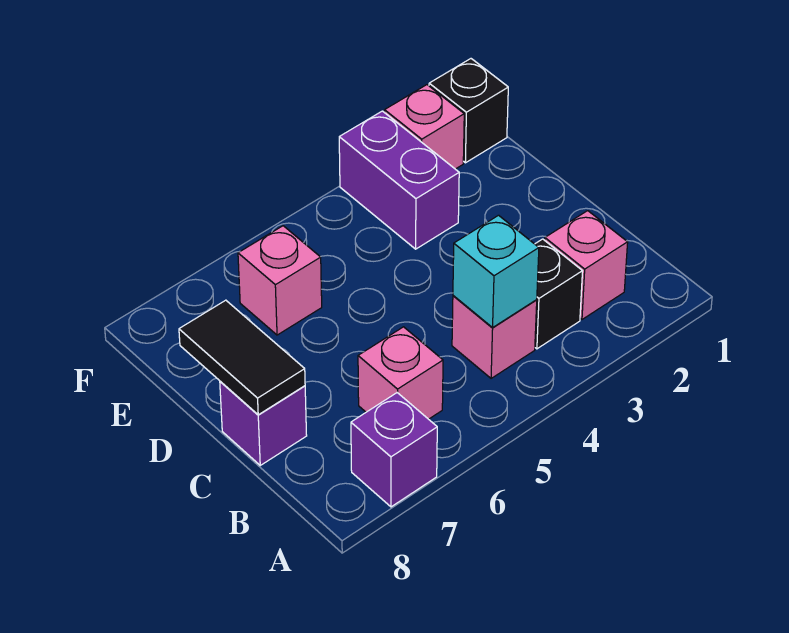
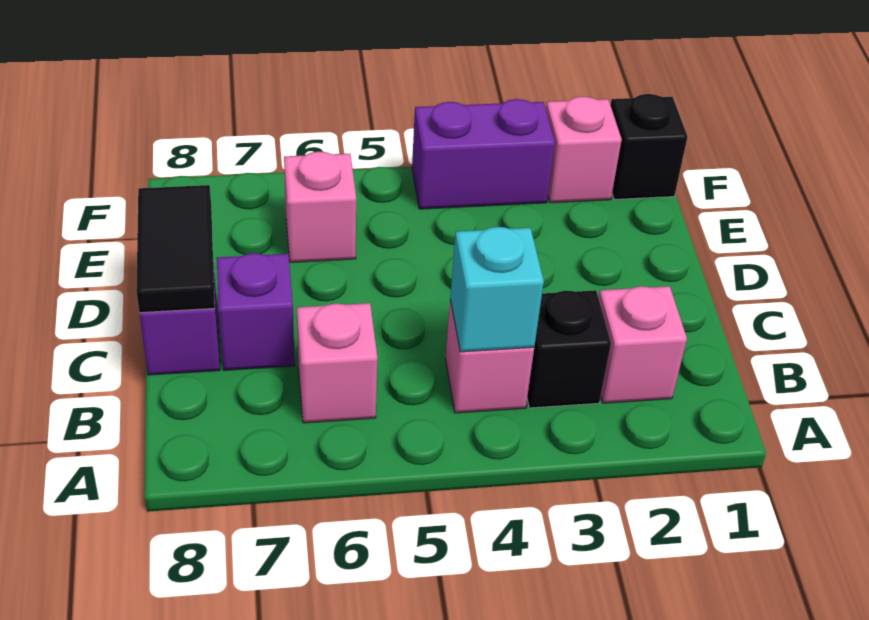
purple brick A7 level 1 -> purple brick C7 level 1
purple brick E3:F3 level 1 -> purple brick F3:F4 level 1

